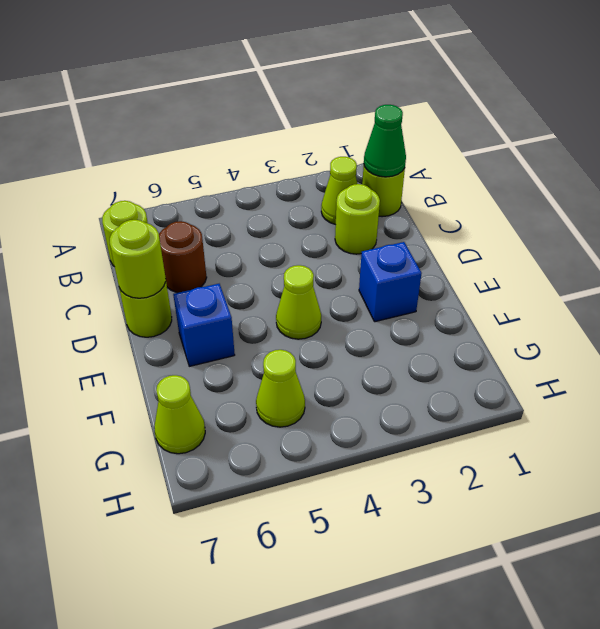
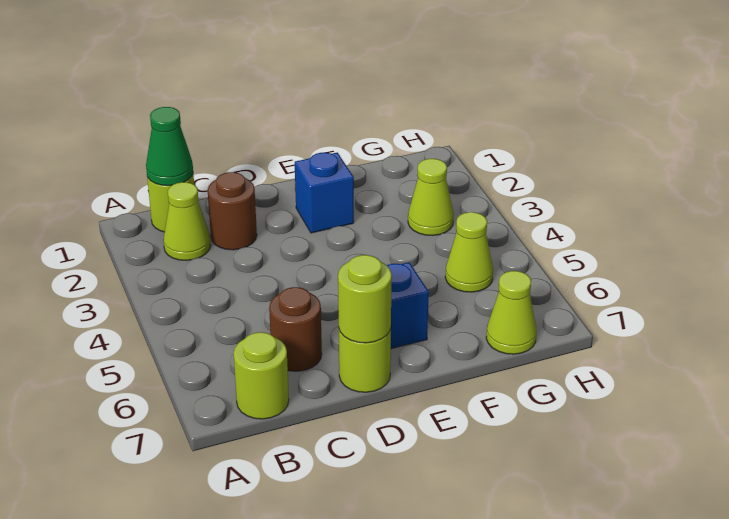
lime round brick C2 level 1 -> brown round brick C2 level 1
lime cone E4 level 1 -> lime cone G3 level 1

